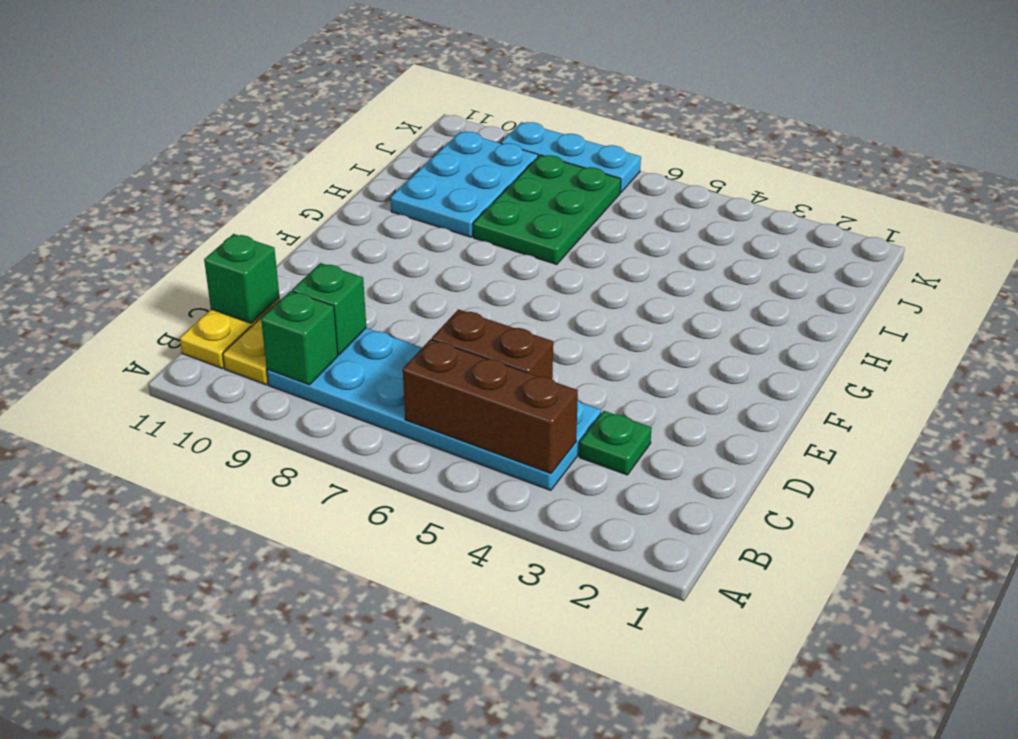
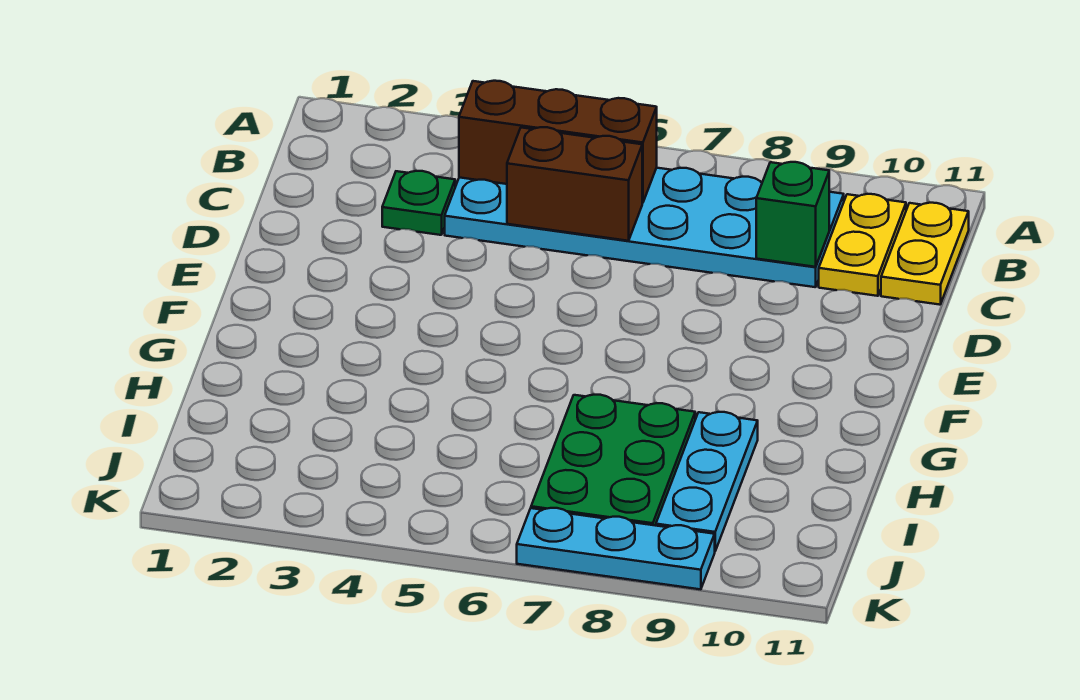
green brick B9 level 2 -> none
green brick C11 level 2 -> none
cyan plate H9:J10 level 1 -> cyan plate H9:J9 level 1

